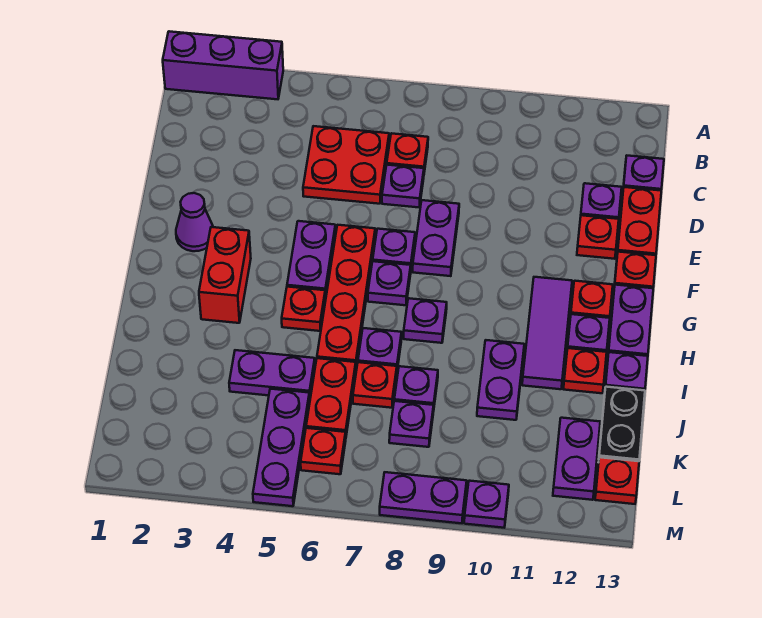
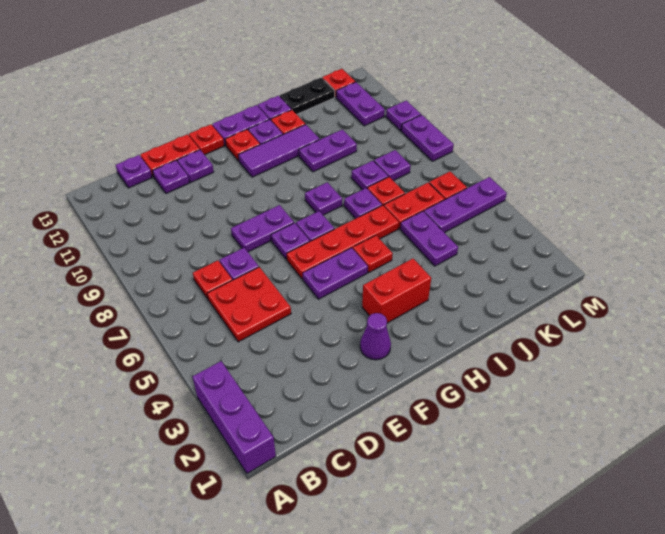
red plate E12 level 1 -> purple plate E12 level 1
purple plate K12:L12 level 1 -> purple plate L11:L12 level 1

